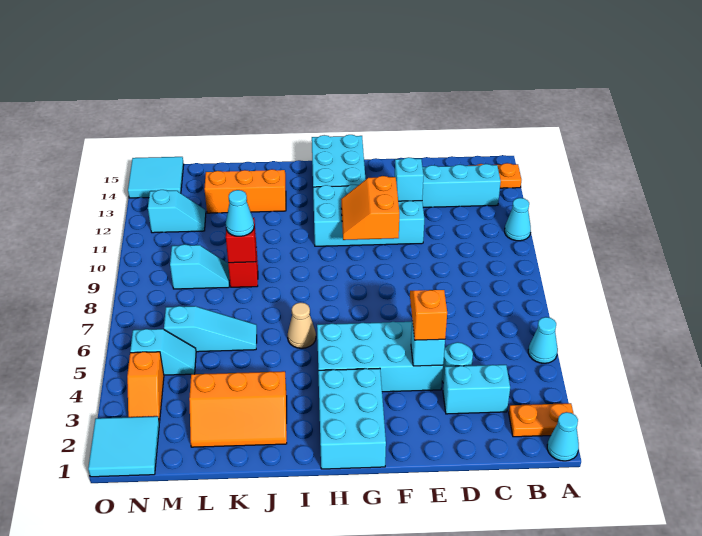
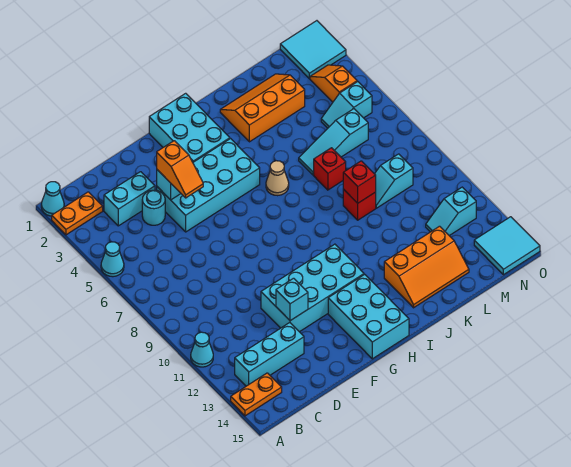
orange slope F10:G11 level 2 top F -> none
none -> red brick K7 level 1
cyan cone K9 level 3 -> none

